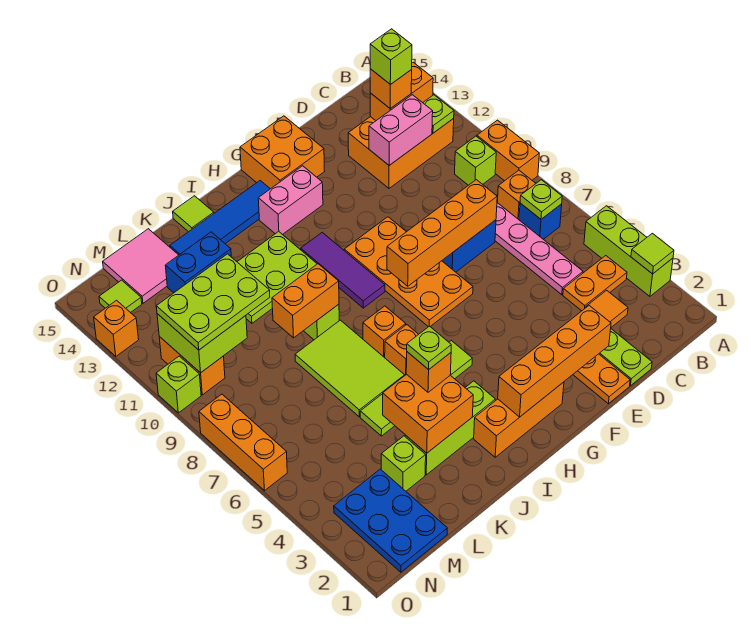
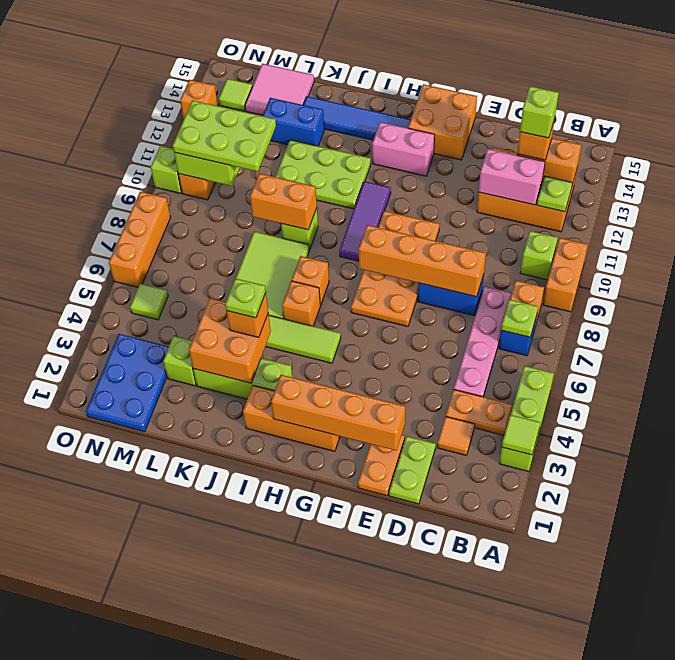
lime tile J15 level 1 -> lime tile N5 level 1

